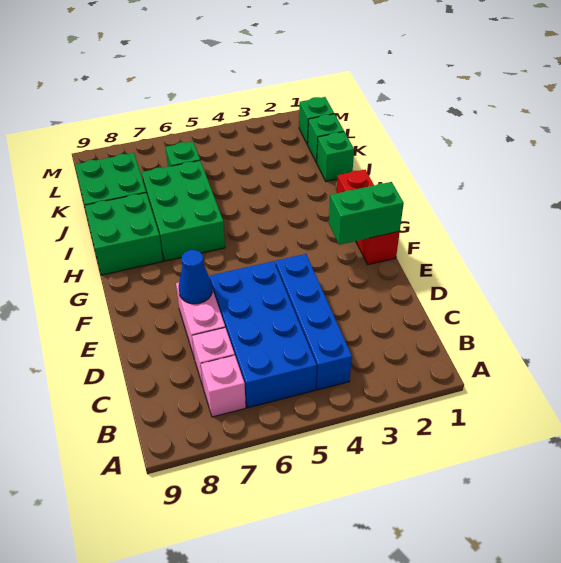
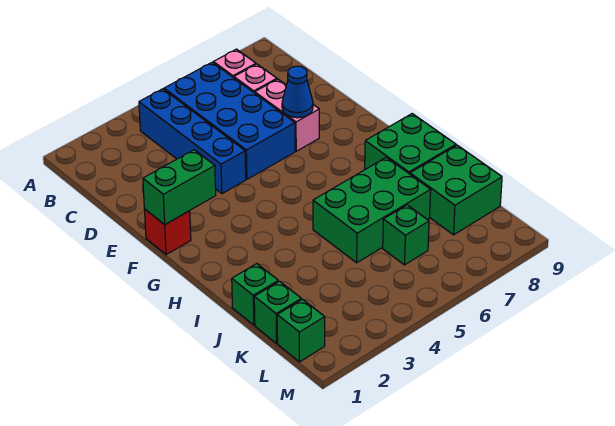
red brick F1:H1 level 1 -> red brick F1 level 1
green brick H6:J7 level 1 -> green brick I5:J7 level 1

